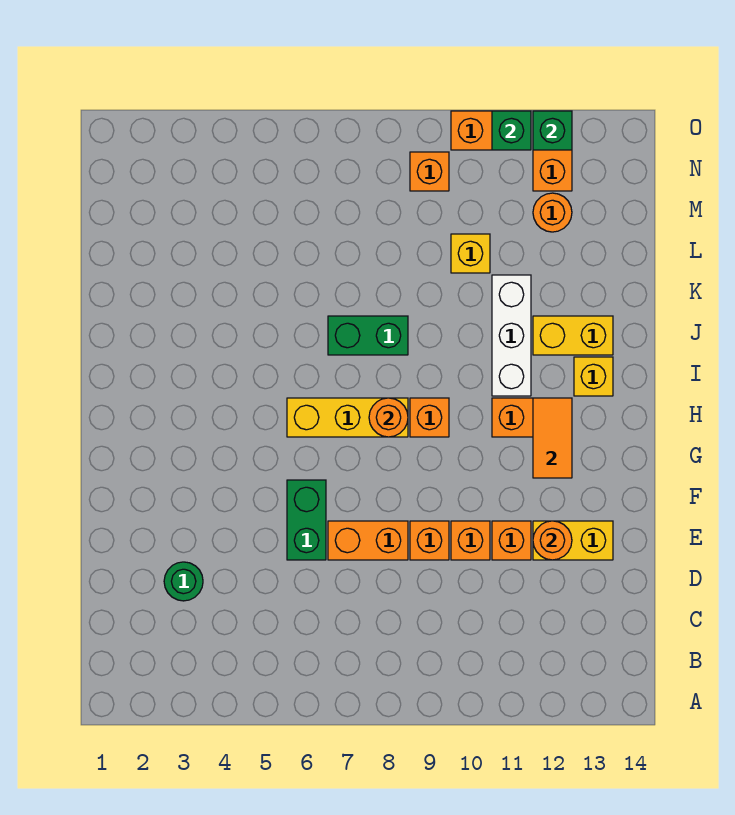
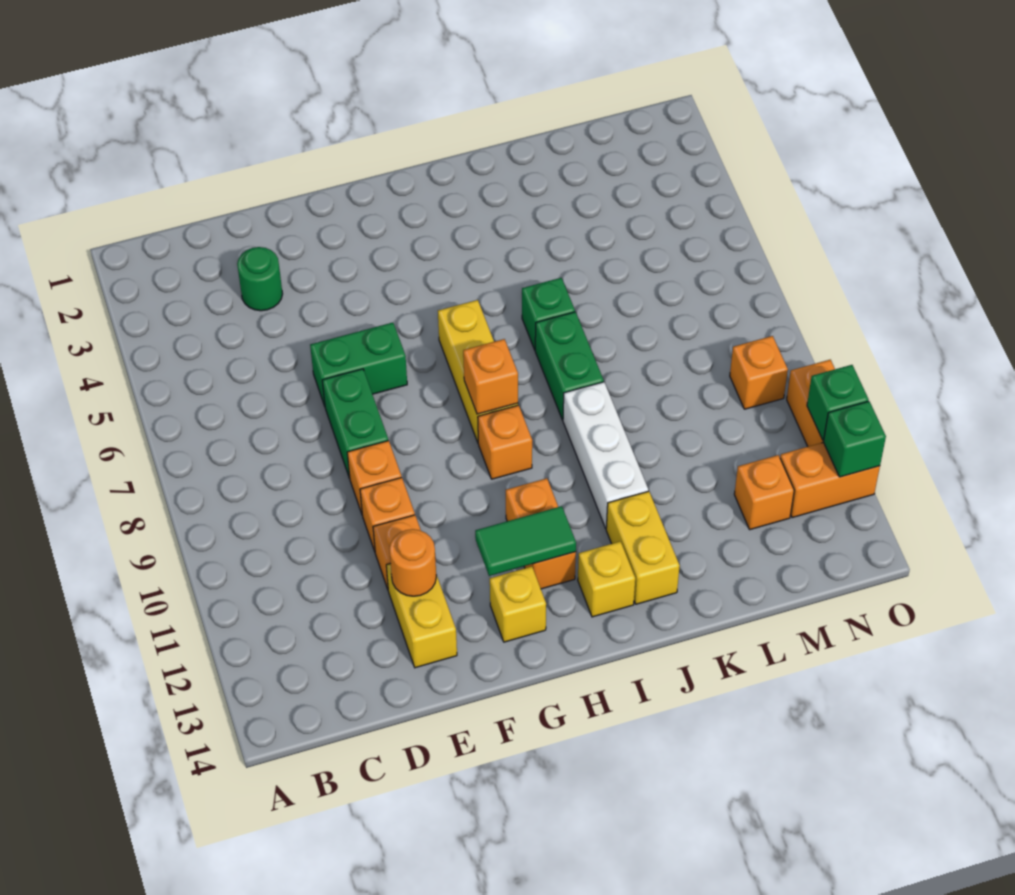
orange brick E7:E8 level 1 -> green brick E7:E8 level 1
orange tile G12:H12 level 2 -> green tile G12:H12 level 2
orange round brick H8 level 2 -> orange brick H8 level 2
white brick I11:K11 level 1 -> white brick J9:J11 level 1
none -> green brick J6 level 1
yellow brick L10 level 1 -> yellow brick G13 level 1
orange round brick M12 level 1 -> orange brick M12 level 1

